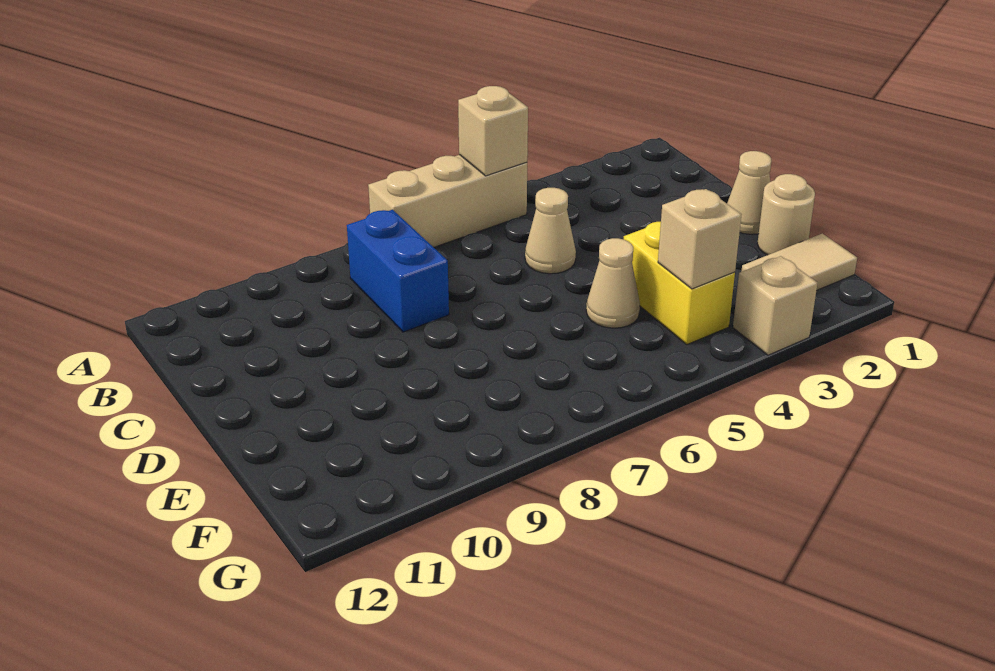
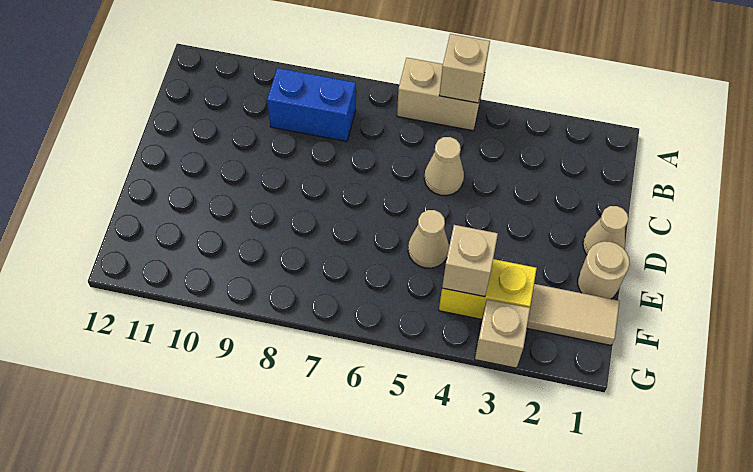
tan brick A5:A7 level 1 -> tan brick A5:A6 level 1
blue brick B8:C8 level 1 -> blue brick B8:B9 level 1
yellow brick E4:F4 level 1 -> yellow brick F3:F4 level 1

